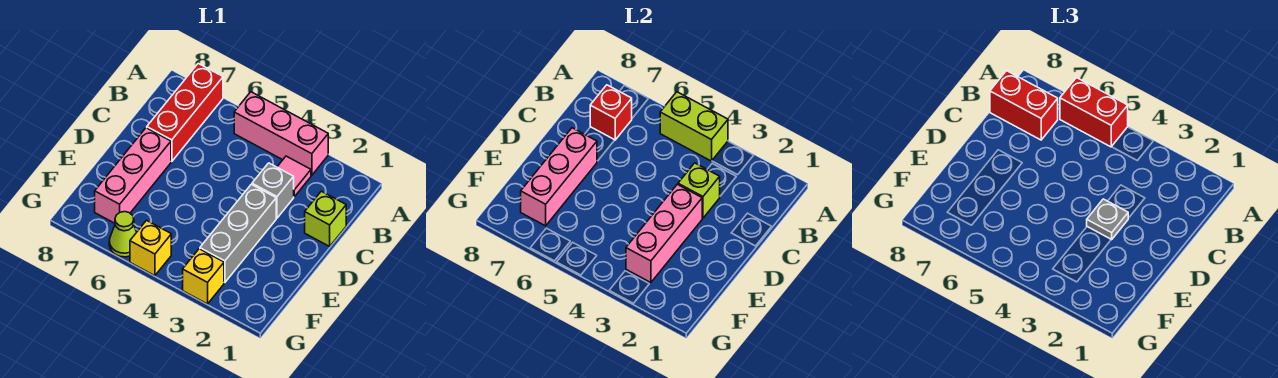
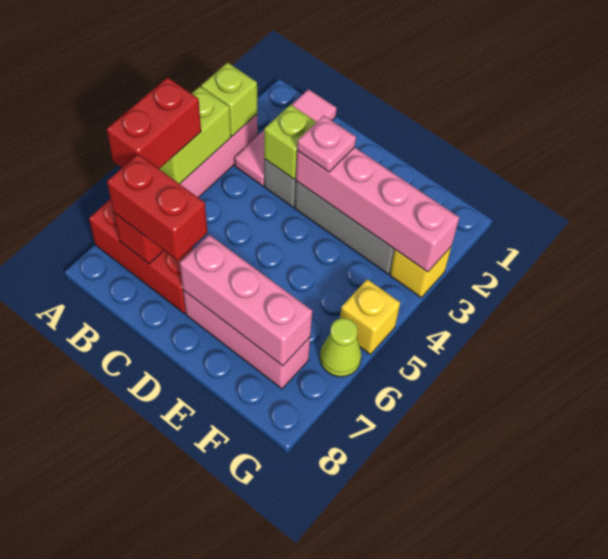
pink tile B3 level 1 -> pink tile B1:B3 level 1
red brick B7:B8 level 3 -> red brick B7:C7 level 3
lime brick C1 level 1 -> lime brick A3 level 2
pink brick D3:F3 level 2 -> pink brick D3:G3 level 2
grey plate D3 level 3 -> pink plate D3 level 3

